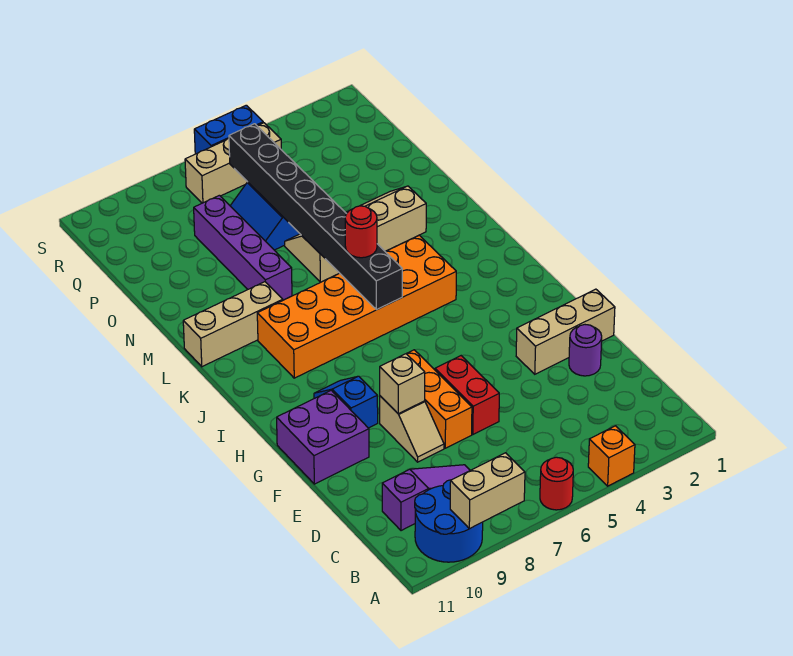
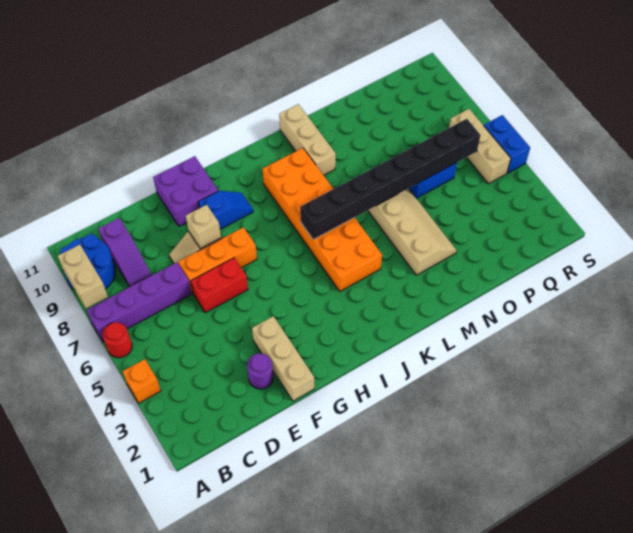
red round brick K6 level 3 -> none
purple brick M8:P8 level 1 -> purple brick A7:D7 level 1

